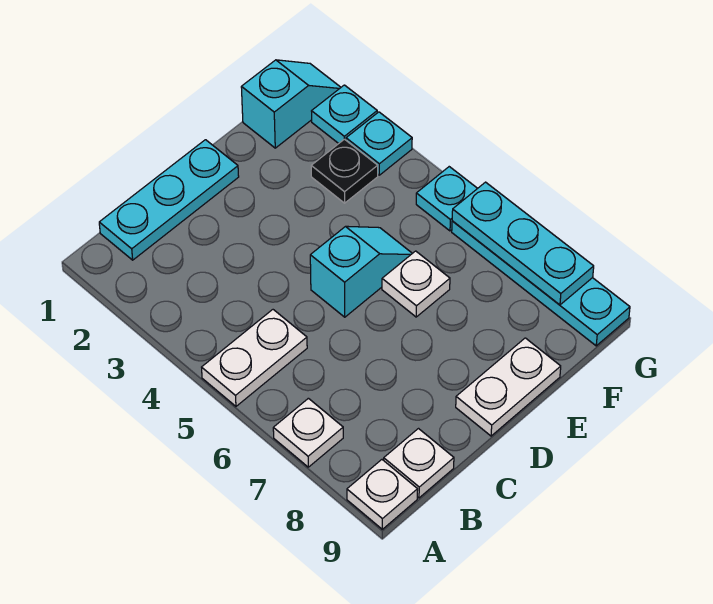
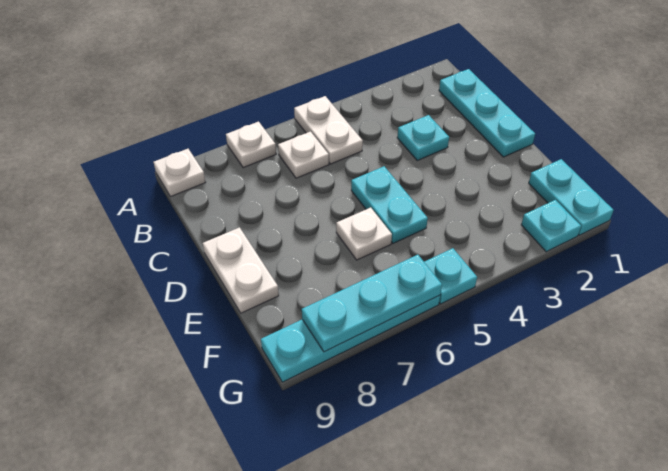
white plate B9 level 1 -> white plate B6 level 1
cyan slope D5:E5 level 1 top D -> cyan plate D5:E5 level 1
cyan slope F1:G1 level 1 top F -> cyan plate F1:G1 level 1
black plate F3 level 1 -> none
cyan plate G3 level 1 -> cyan plate C3 level 1

